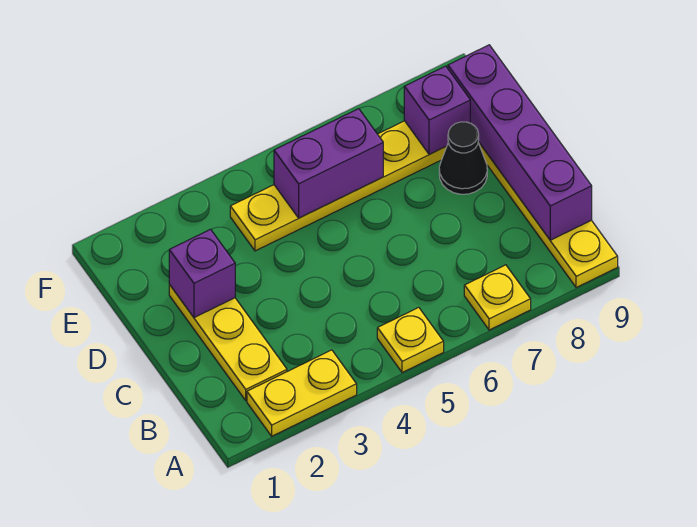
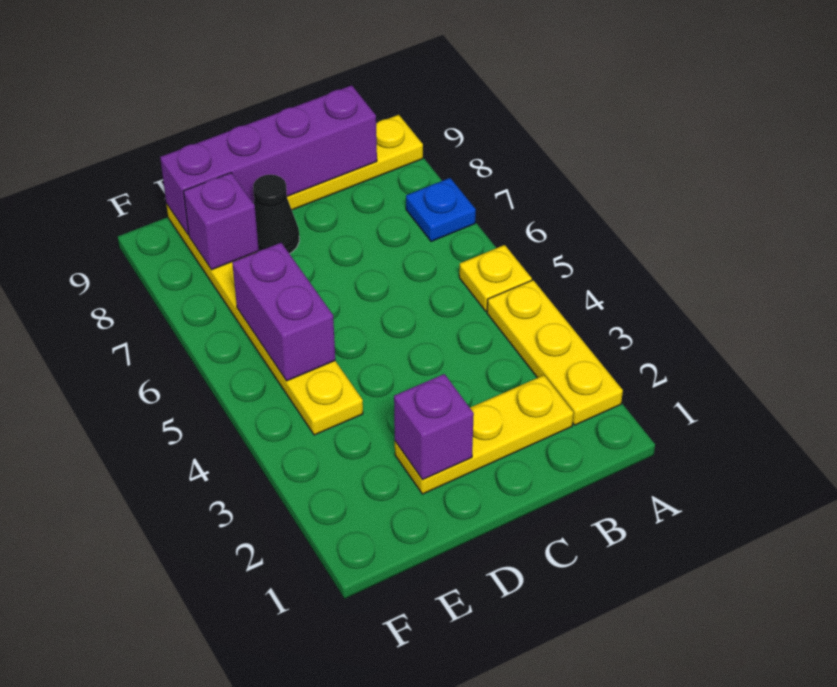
yellow plate A2:A3 level 1 -> yellow plate A2:A4 level 1
yellow plate A7 level 1 -> blue plate A7 level 1

